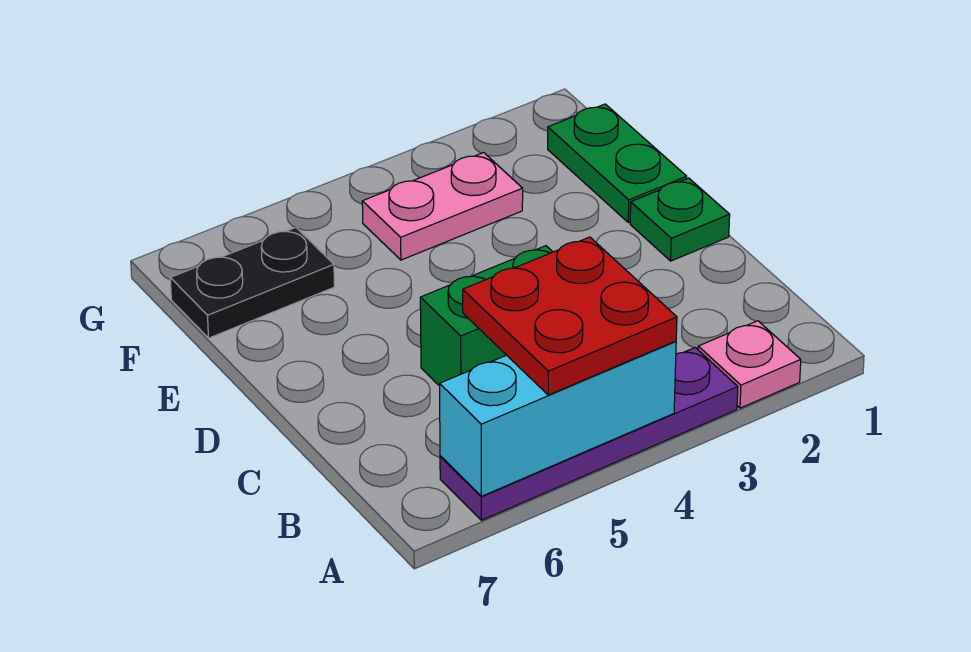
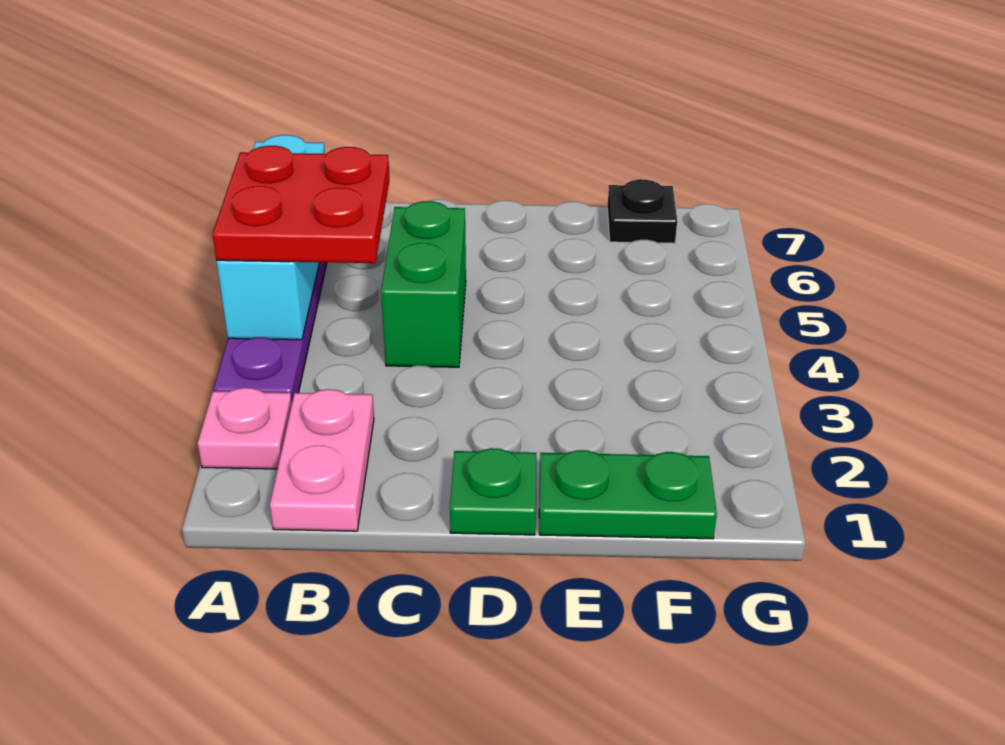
pink plate F3:F4 level 1 -> pink plate B1:B2 level 1
black plate F6:F7 level 1 -> black plate F7 level 1

